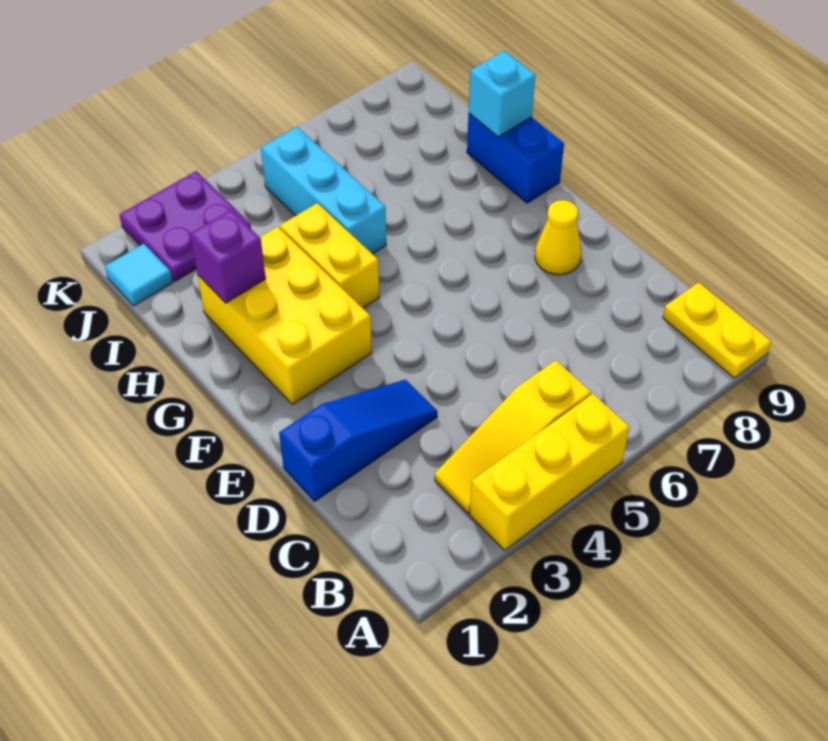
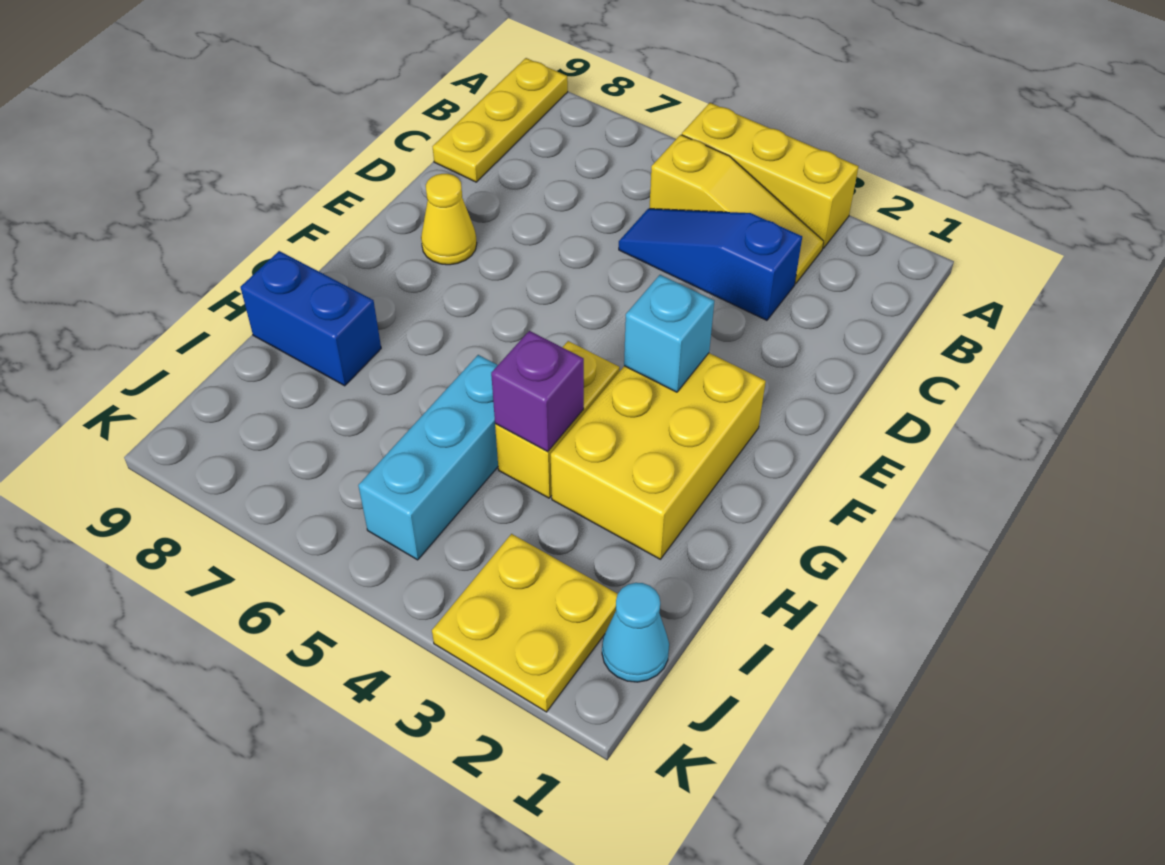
yellow plate A9:B9 level 1 -> yellow plate A9:C9 level 1
blue slope D1:D3 level 1 top 1 -> blue slope C3:C5 level 1 top 3
blue brick G9:H9 level 1 -> blue brick H8:H9 level 1
purple brick H2 level 2 -> purple brick H4 level 2
cyan brick H9 level 2 -> cyan brick F3 level 2
cyan tile J1 level 1 -> cyan cone J1 level 1
purple plate J2:K3 level 1 -> yellow plate J2:K3 level 1

